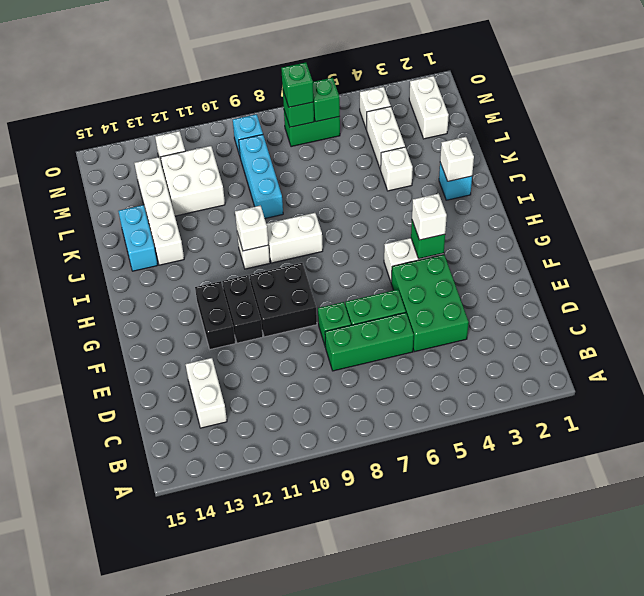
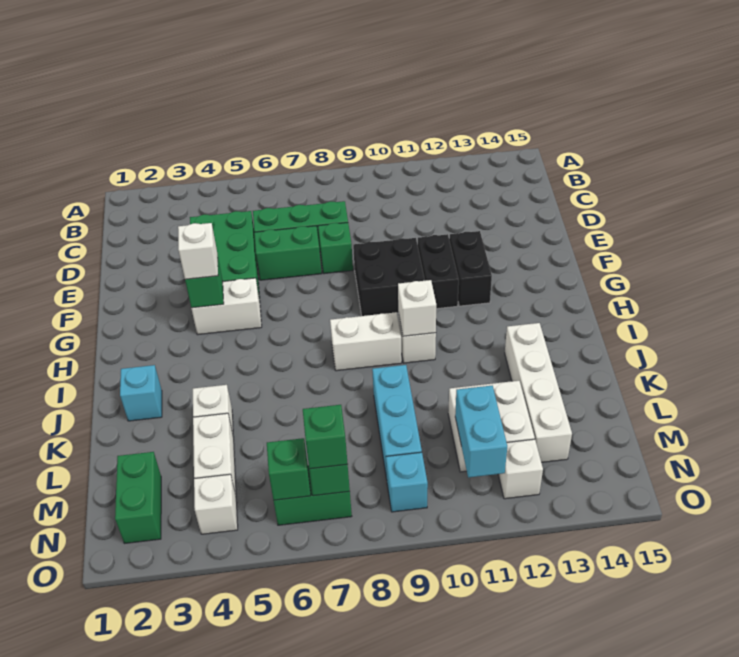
white brick C13:D13 level 1 -> none
white brick J2 level 2 -> none
cyan brick J14:K14 level 1 -> cyan brick M11:N11 level 2
white brick M2:N2 level 1 -> green brick M2:N2 level 1

